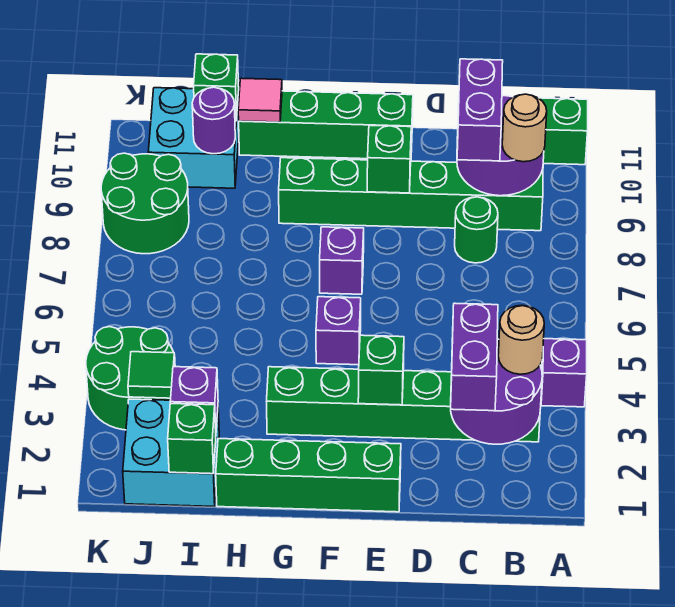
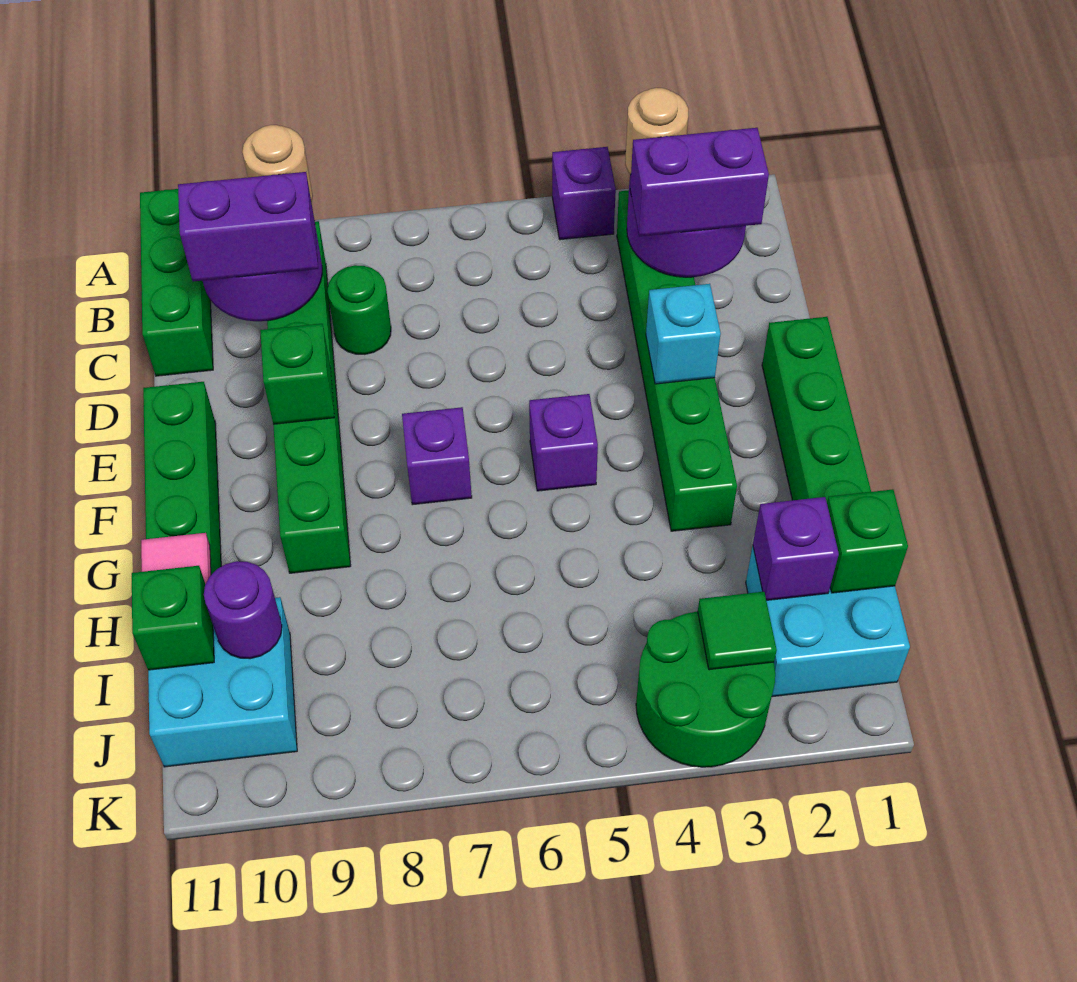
green brick E3 level 2 -> cyan brick E3 level 2
green round brick J8:K9 level 1 -> none

